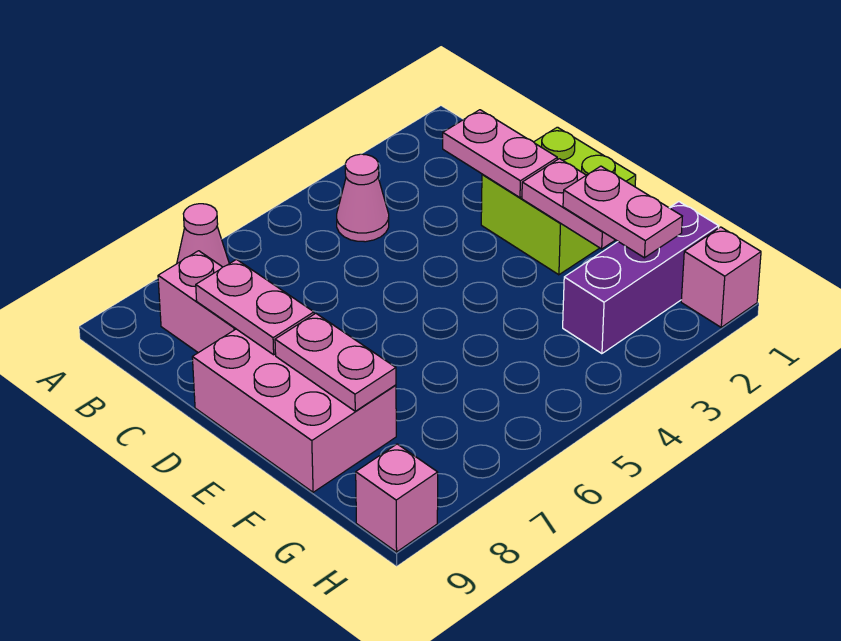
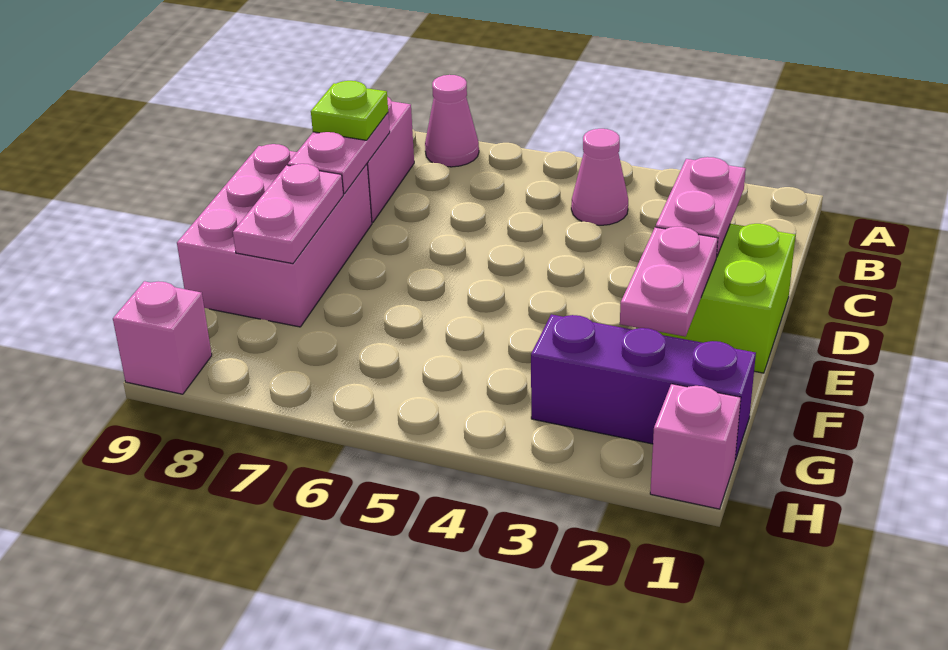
none -> lime plate C8 level 3
pink plate F2:G2 level 3 -> none

